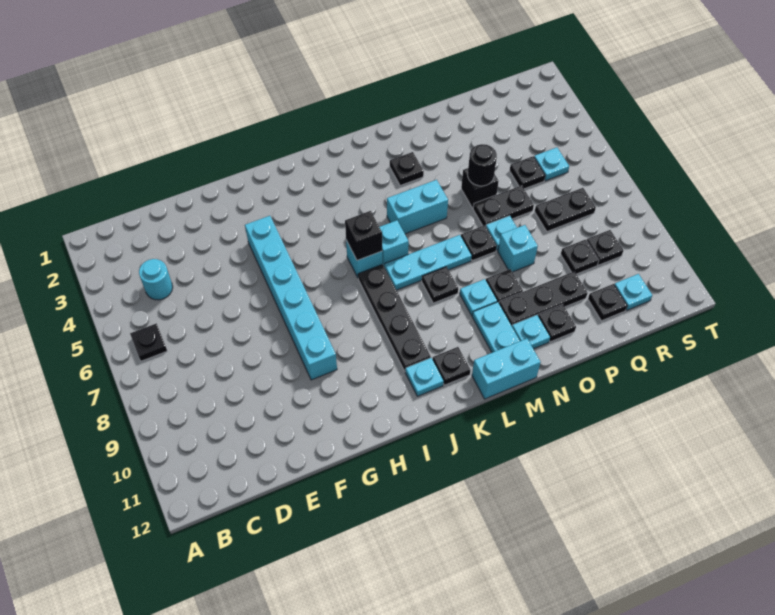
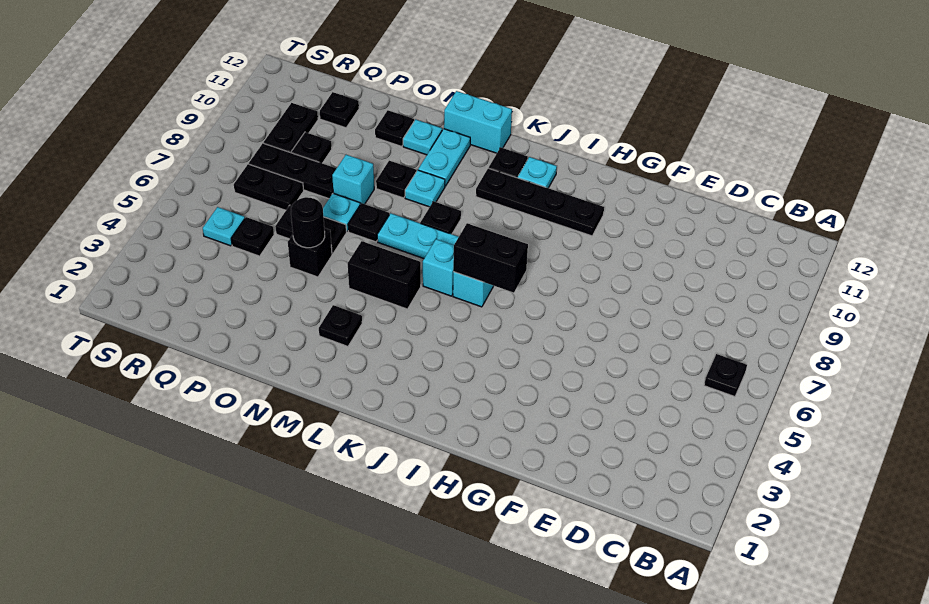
cyan round brick C4 level 1 -> none
cyan brick G4:G9 level 1 -> none
black brick J6 level 2 -> black brick I6:J6 level 2
black plate J7:J10 level 1 -> black plate H10:K10 level 1
cyan brick L5:M5 level 1 -> black brick L5:M5 level 1
black plate N10:P10 level 1 -> black plate P8:R8 level 1
black plate R9 level 1 -> black plate R9:R10 level 1
cyan plate R11 level 1 -> none

